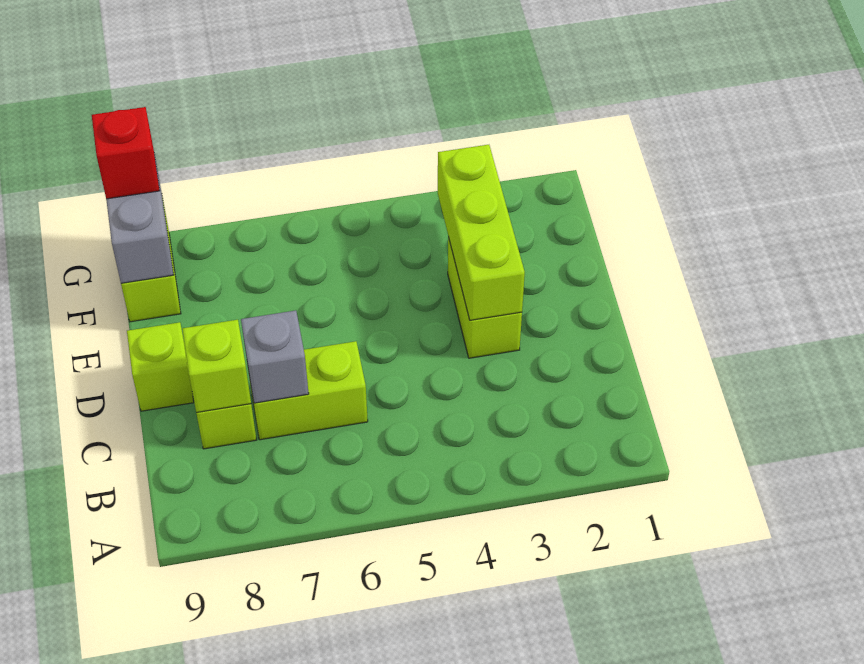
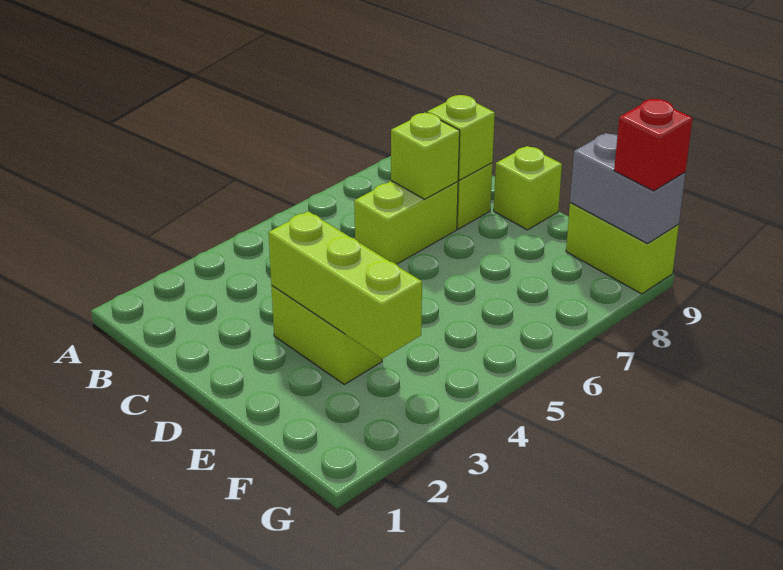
grey brick C7 level 2 -> lime brick C7 level 2

